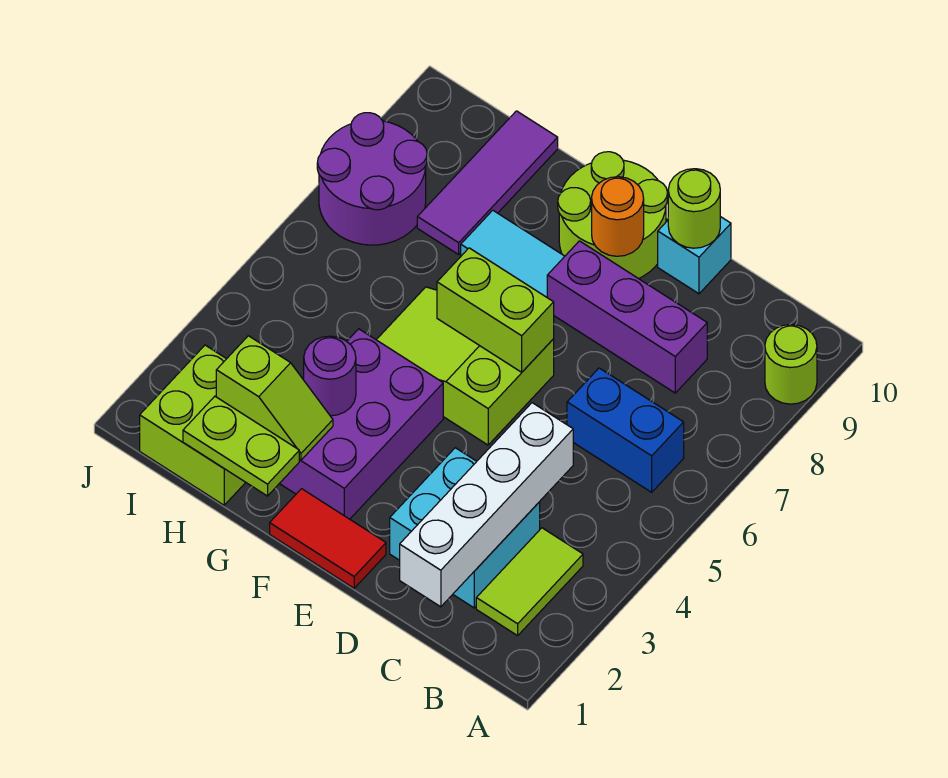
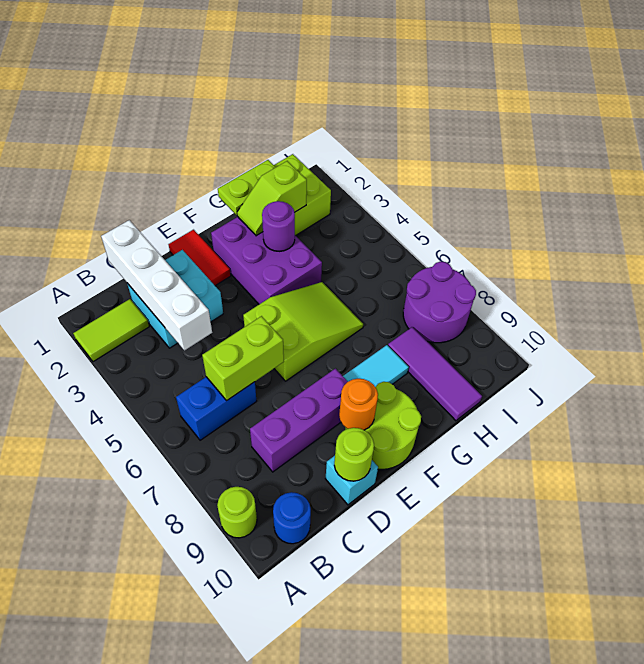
lime tile B2:B3 level 1 -> lime tile A2:B2 level 1
none -> blue round brick B10 level 1
red tile E1:F1 level 1 -> red tile E1:E2 level 1
lime brick E6:F6 level 2 -> lime brick C6:D6 level 2

